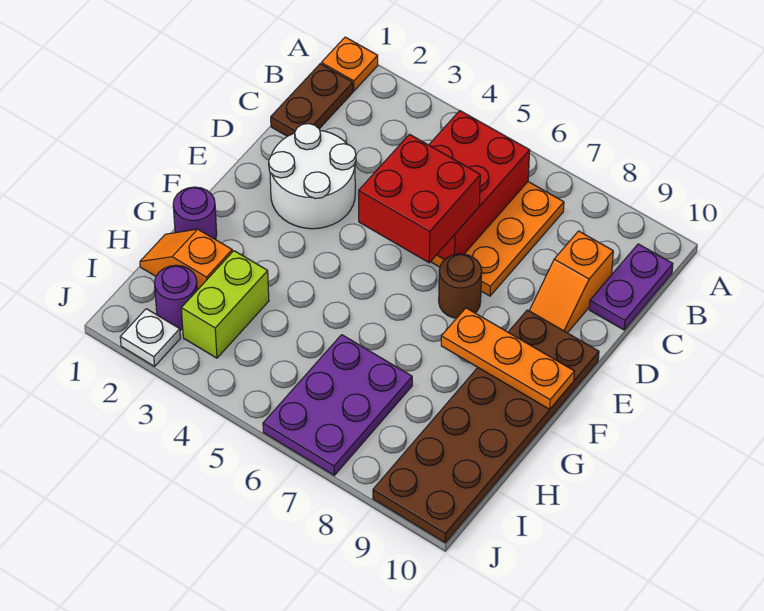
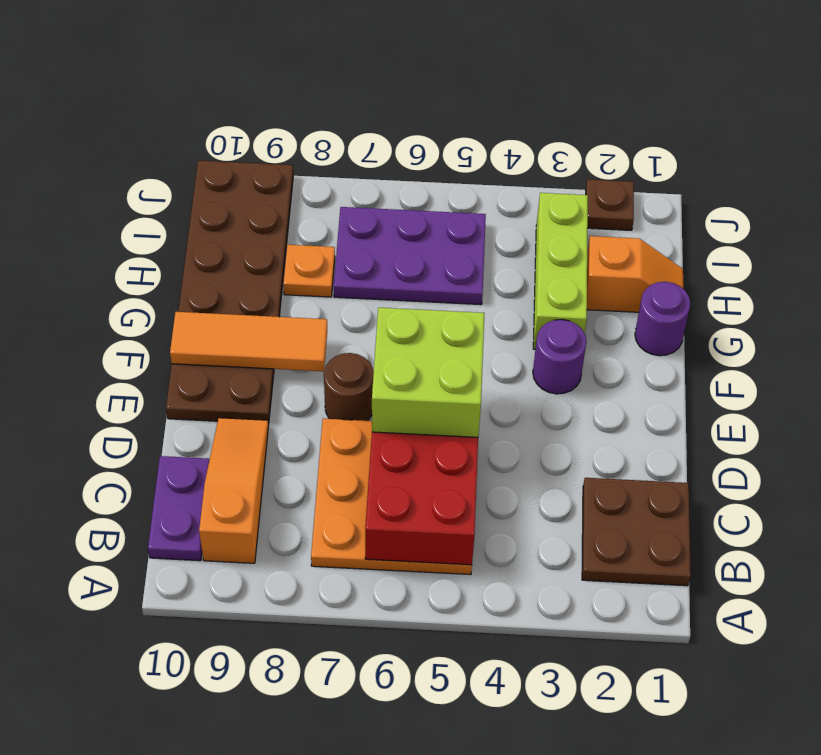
orange plate A1 level 1 -> orange plate H8 level 1
brown plate B1:C1 level 1 -> brown plate B1:C2 level 1
orange slope C9:D9 level 1 top C -> orange slope B9:D9 level 1 top B
white round brick D2:E3 level 1 -> none
red brick D5:E6 level 3 -> lime brick D5:E6 level 3
orange plate F8:F10 level 2 -> orange tile F8:F10 level 2
lime brick H3:I3 level 1 -> lime brick G3:I3 level 1
purple plate H6:J7 level 1 -> purple plate H5:I7 level 1
purple round brick I2 level 1 -> purple round brick F3 level 1
white plate J2 level 1 -> brown plate J2 level 1

